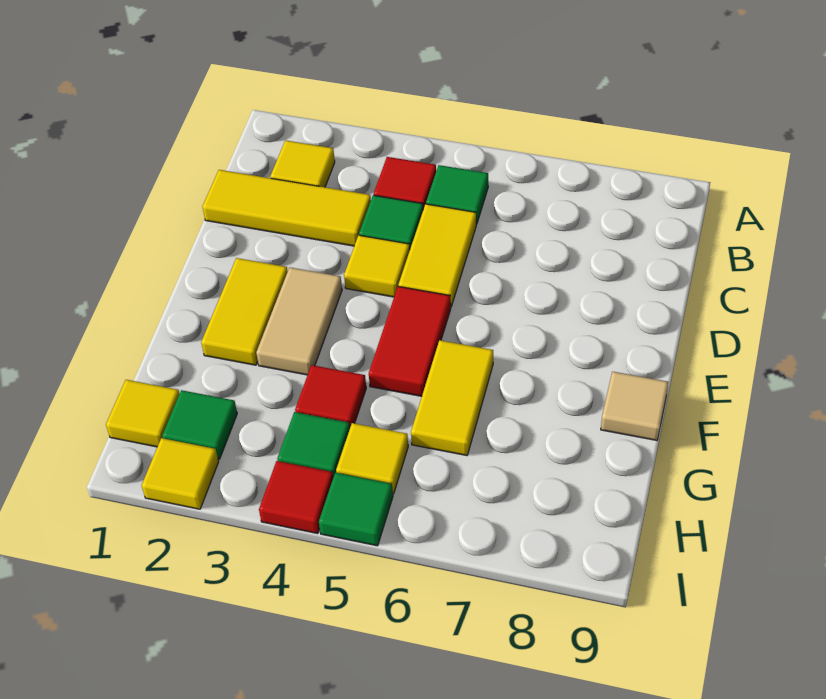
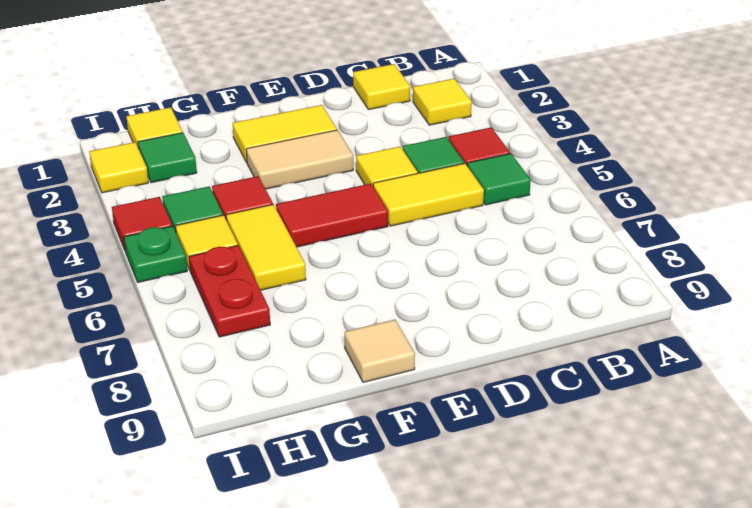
yellow tile C1:C3 level 1 -> yellow tile C1 level 1
yellow tile F6:G6 level 1 -> yellow tile G5:G6 level 1
none -> red plate H6:H7 level 1
green tile I5 level 1 -> green plate I5 level 1

